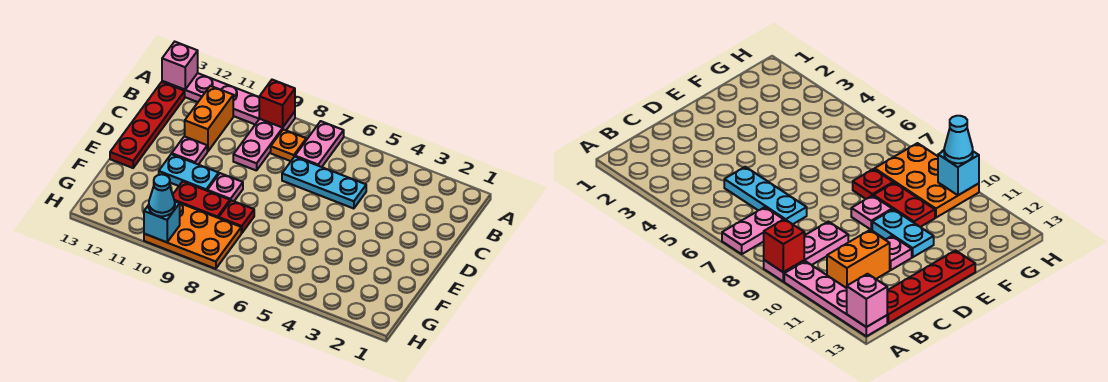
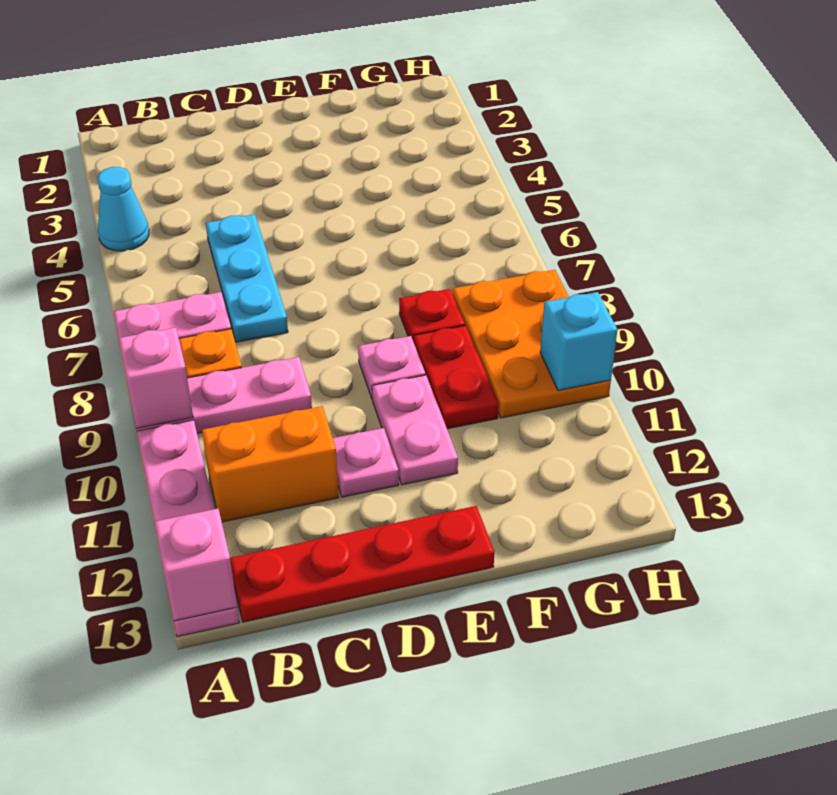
red brick A9 level 2 -> pink brick A9 level 2
cyan plate E10:E11 level 1 -> pink plate E10:E11 level 1
cyan cone H10 level 3 -> cyan cone A4 level 1

